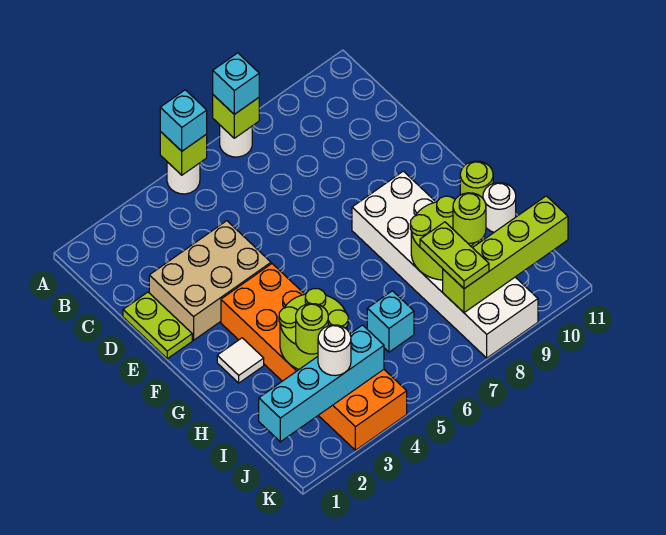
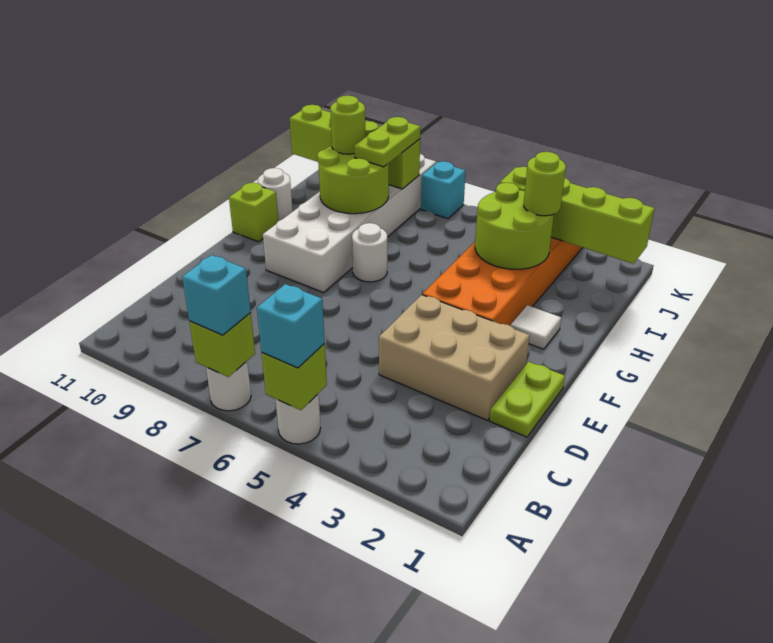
lime round brick G11 level 1 -> lime brick G11 level 1
cyan brick I6 level 1 -> cyan brick K7 level 1
cyan brick J1:J4 level 2 -> lime brick J1:J4 level 2
white round brick J3 level 3 -> white round brick G7 level 1

